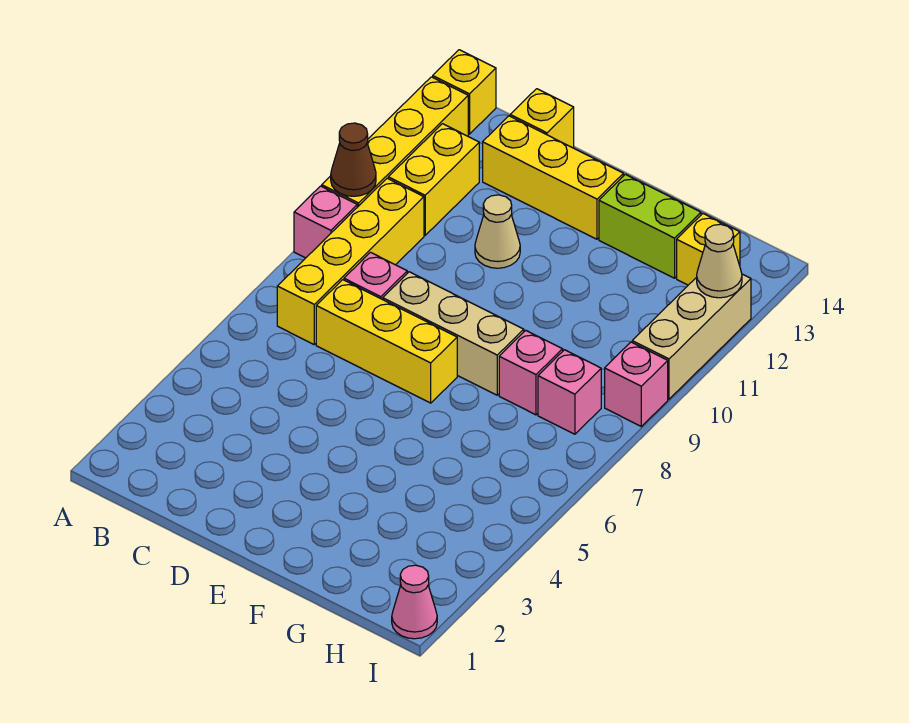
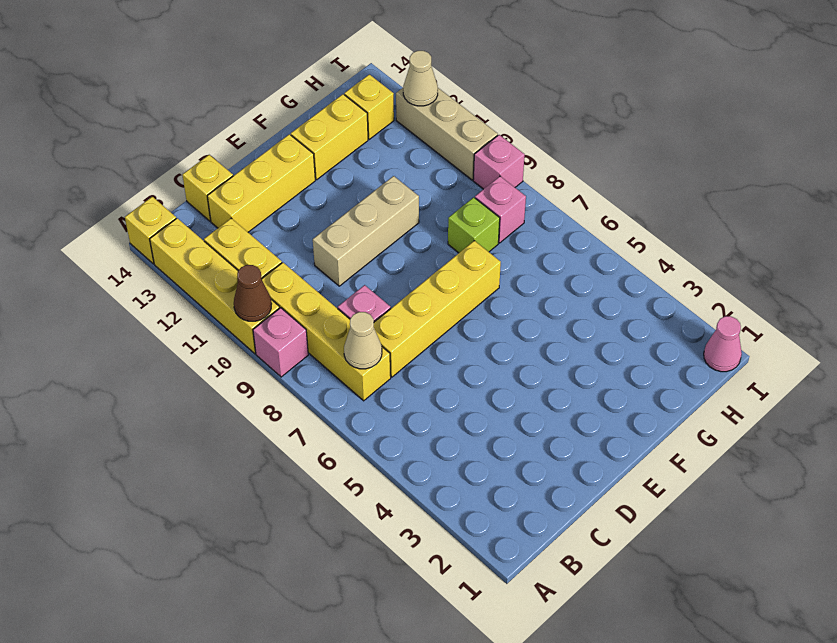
yellow brick C7:E7 level 1 -> yellow brick C7:F7 level 1
tan brick D8:F8 level 1 -> tan brick D10:F10 level 1
tan cone D11 level 1 -> tan cone B7 level 2
lime brick F13:G13 level 1 -> yellow brick F13:G13 level 1
pink brick G8 level 1 -> lime brick G8 level 1

